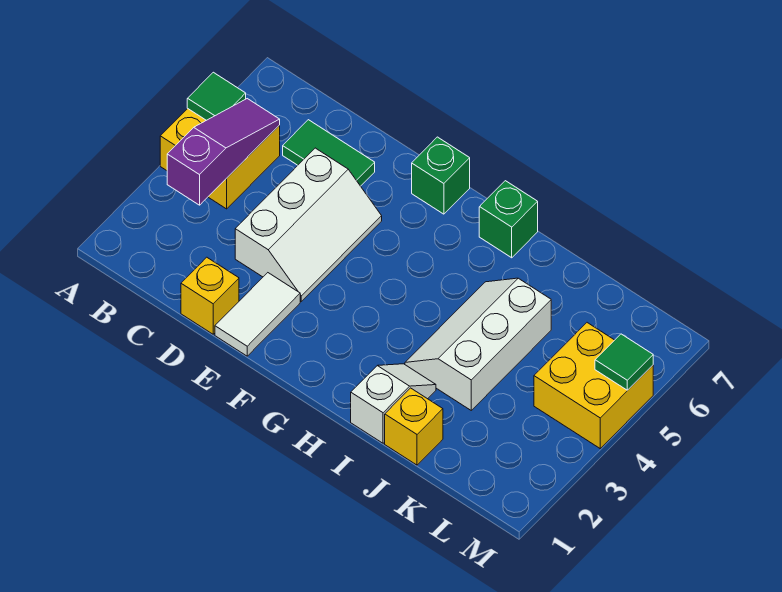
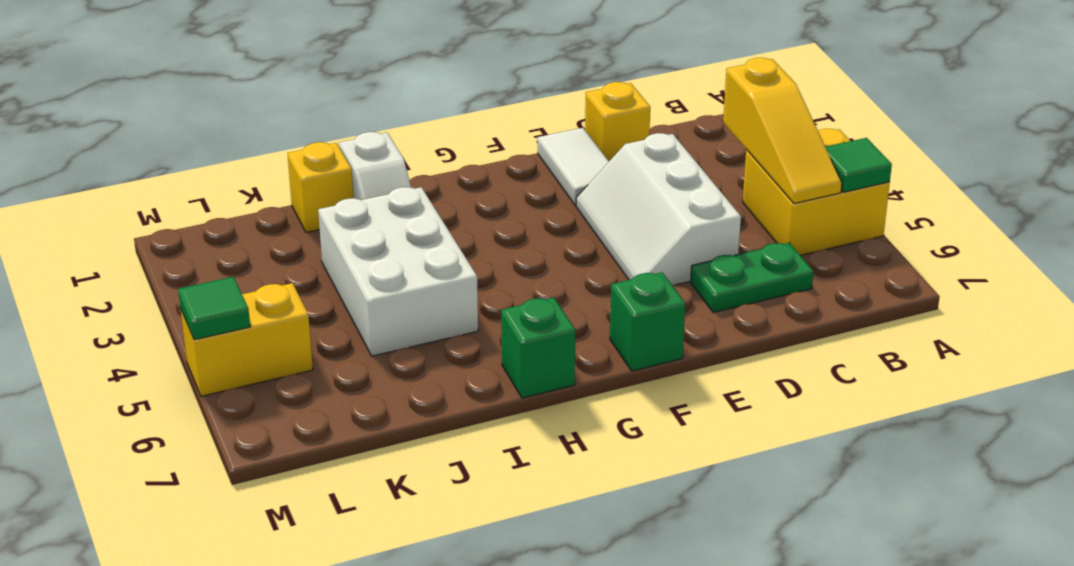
purple slope B3:B5 level 2 top 3 -> yellow slope B3:B5 level 2 top 3
green tile C6:D6 level 1 -> green plate C6:D6 level 1
white slope I3:J5 level 1 top J -> white brick I3:J5 level 1
yellow brick L4:M5 level 1 -> yellow brick L5:M5 level 1

